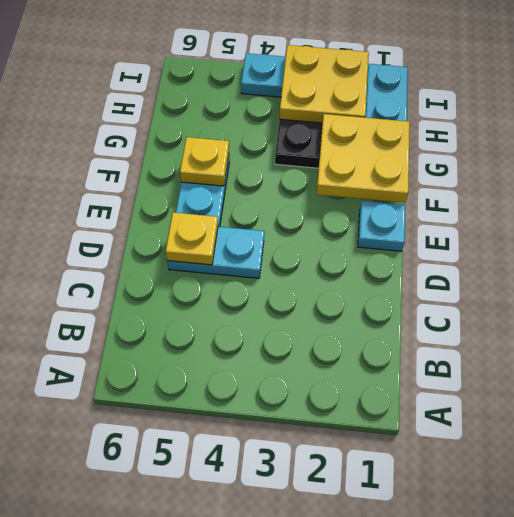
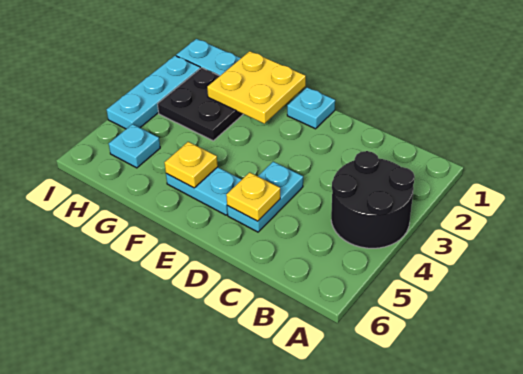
none -> black round brick A3:B4 level 1
yellow plate H2:I3 level 2 -> none
none -> cyan plate H5 level 1

